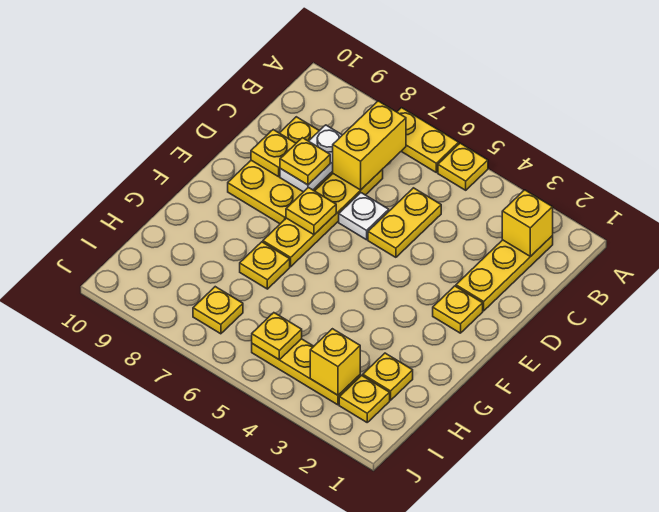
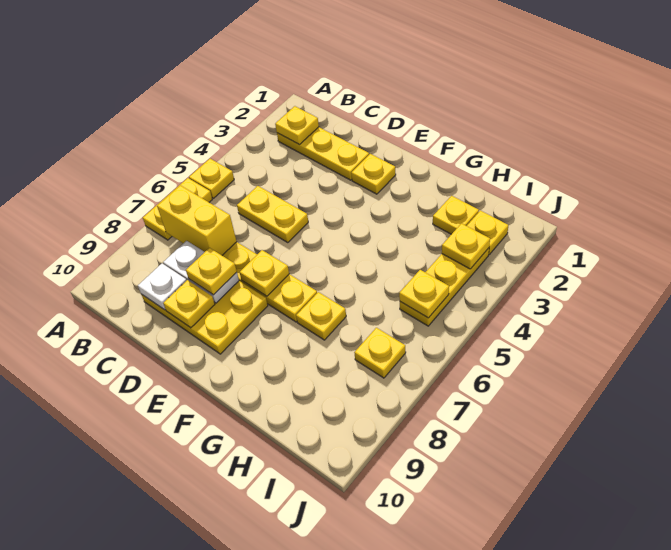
yellow brick B2 level 2 -> yellow plate B2 level 2
white plate D6 level 1 -> white plate C9 level 2
yellow brick I3 level 2 -> yellow plate I3 level 2

